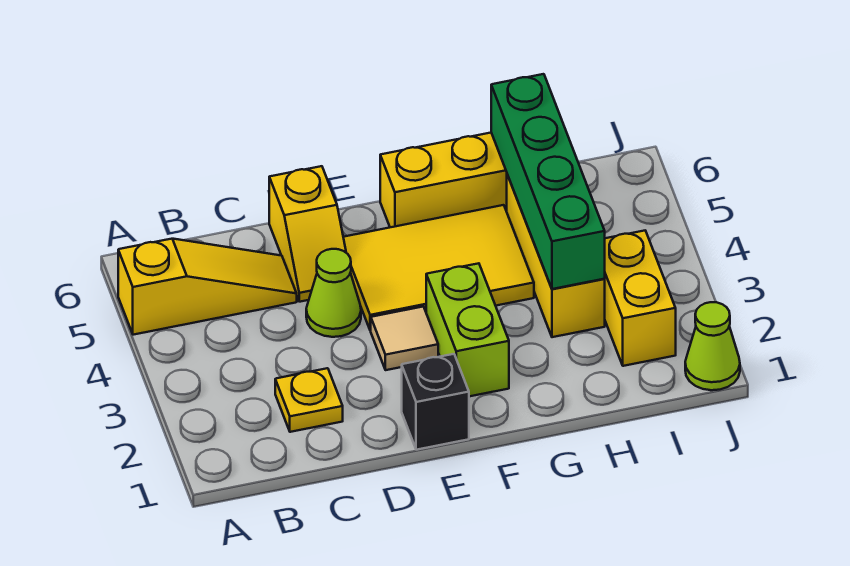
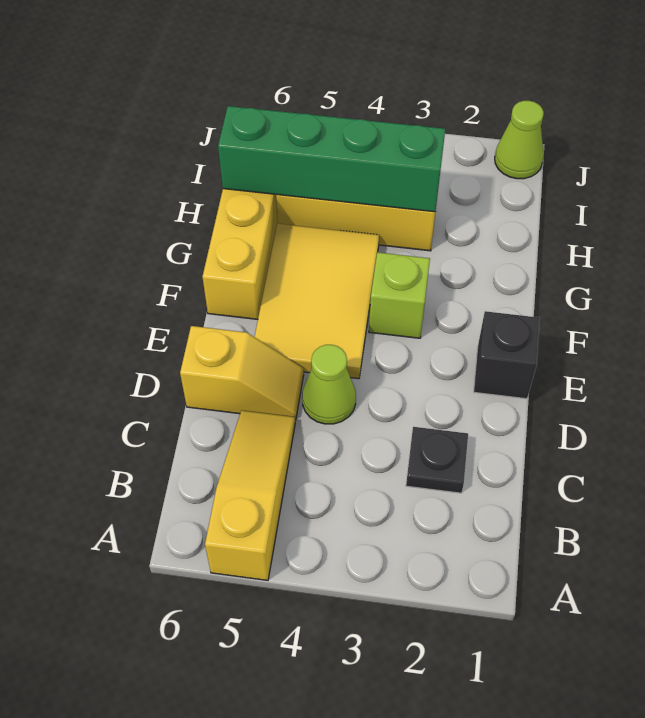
yellow plate C2 level 1 -> black plate C2 level 1
tan tile E3 level 1 -> none
lime brick F2:F3 level 1 -> lime brick F3 level 1
yellow brick I2:I3 level 1 -> none

